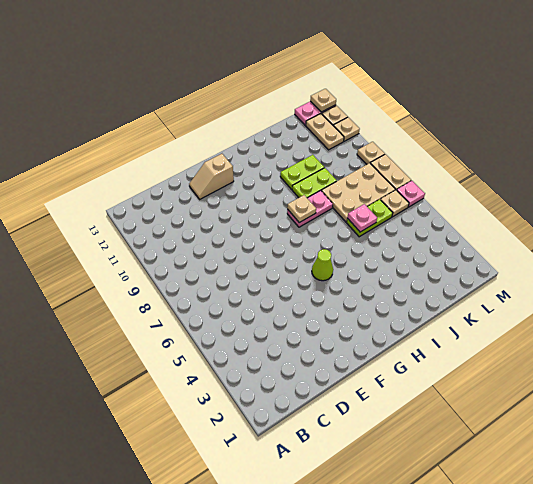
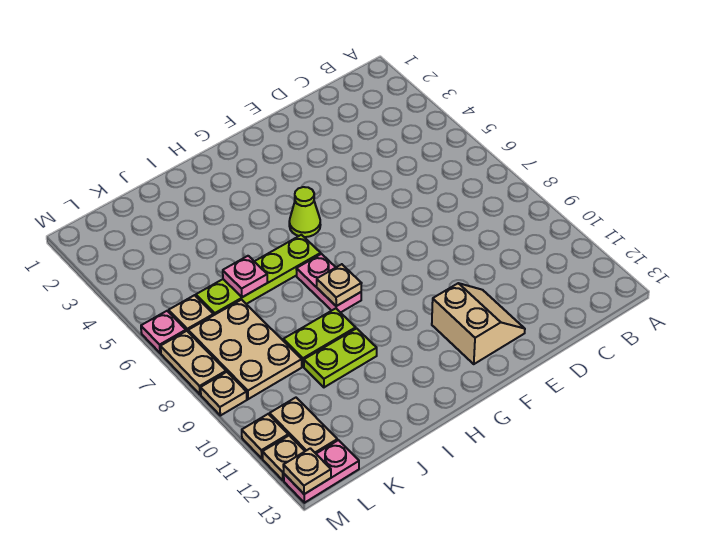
tan slope E12:F12 level 1 top F -> tan slope E11:F12 level 1 top F
pink plate H8:I8 level 1 -> pink plate H7:H8 level 1
lime plate J6:K6 level 1 -> lime plate H6:K6 level 1
tan plate J7:L8 level 1 -> tan plate K7:L9 level 1

